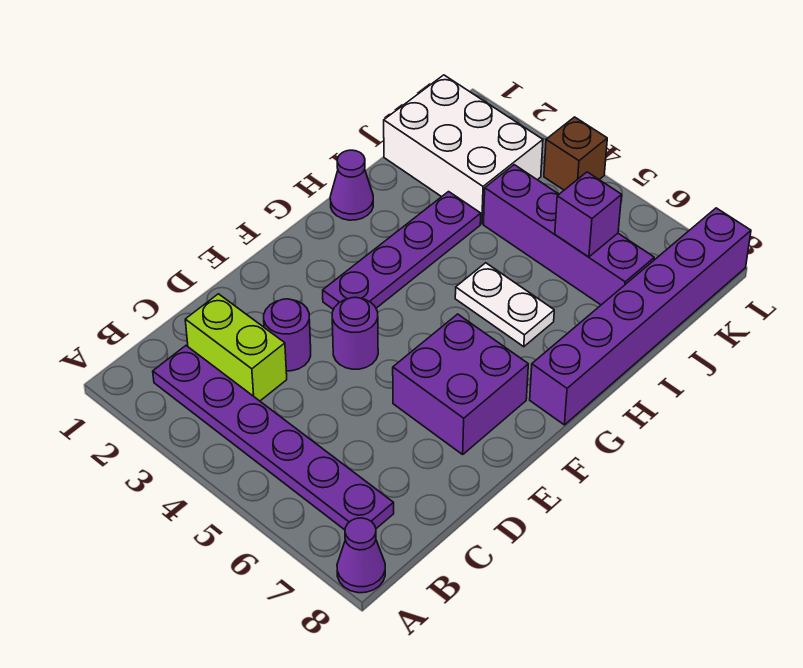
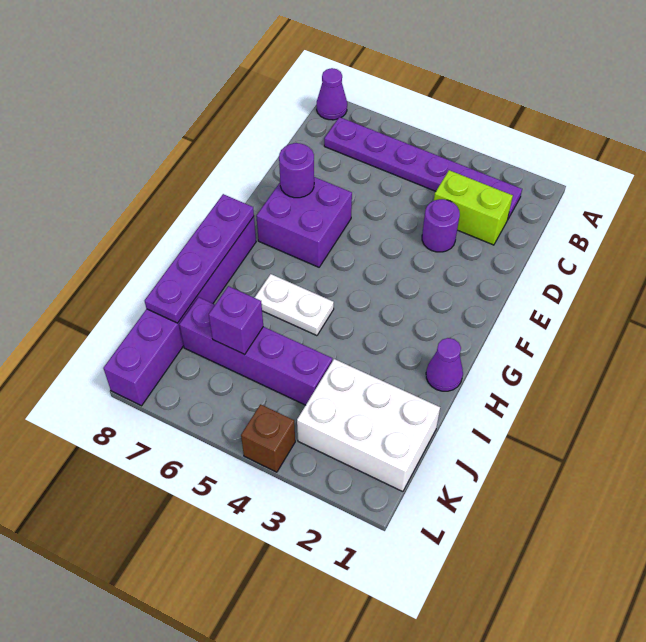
purple round brick E4 level 1 -> purple round brick E7 level 2
purple plate F3:I3 level 1 -> purple plate G8:J8 level 2

